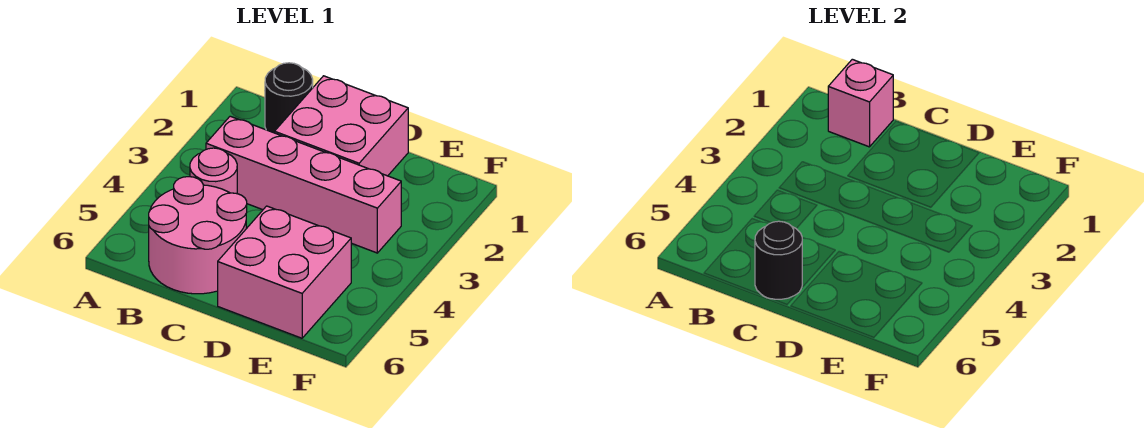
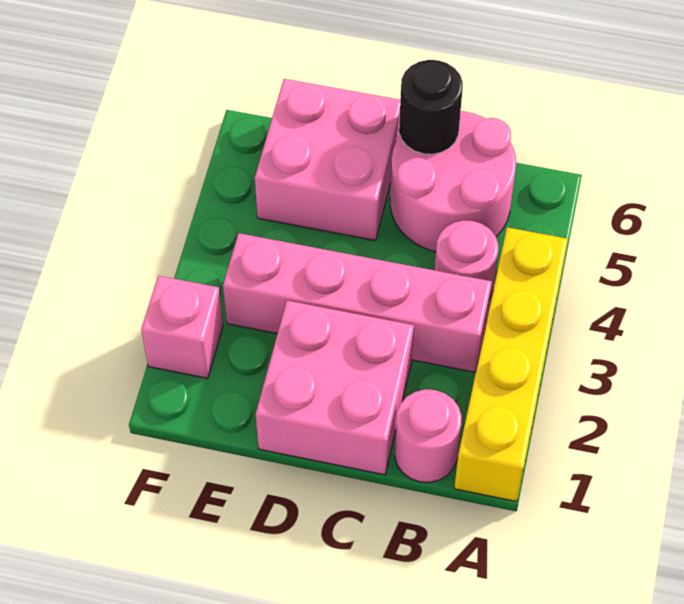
none -> yellow brick A1:A4 level 1
black round brick B1 level 1 -> pink round brick B1 level 1
pink brick B1 level 2 -> pink brick F2 level 1

